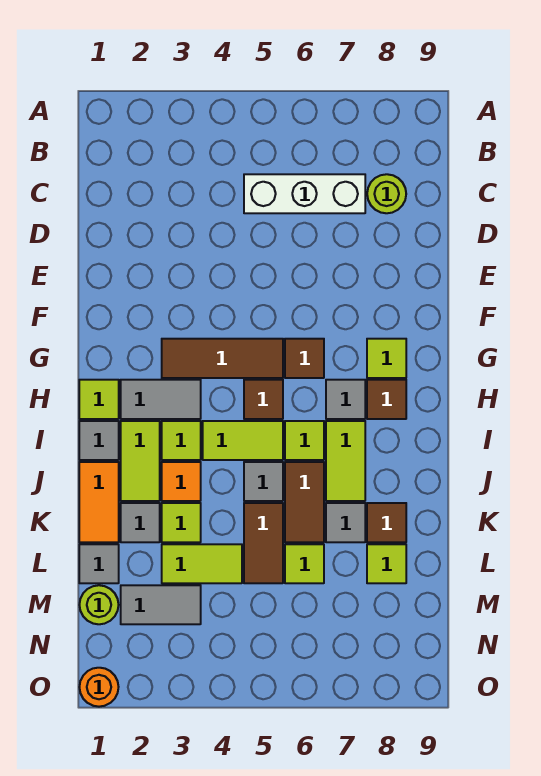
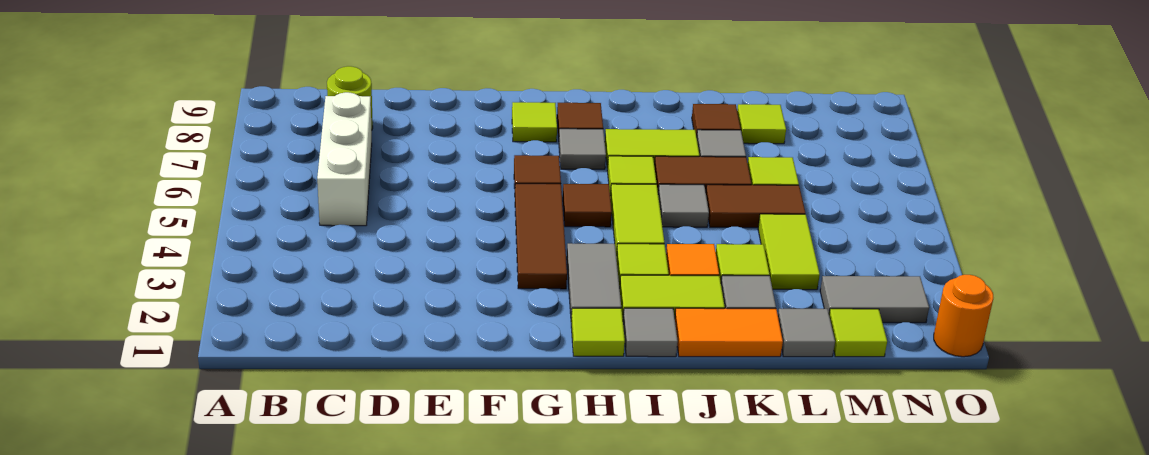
lime round brick M1 level 1 -> lime tile M1 level 1
grey tile M2:M3 level 1 -> grey tile M2:N2 level 1

